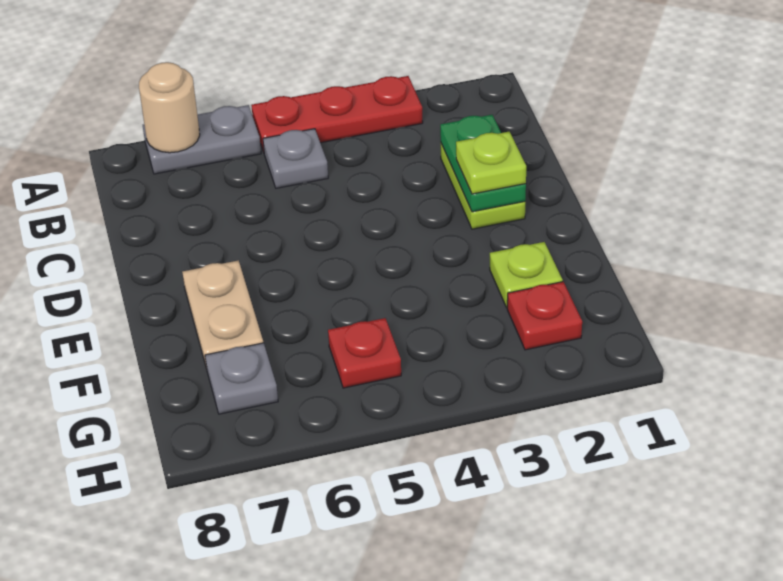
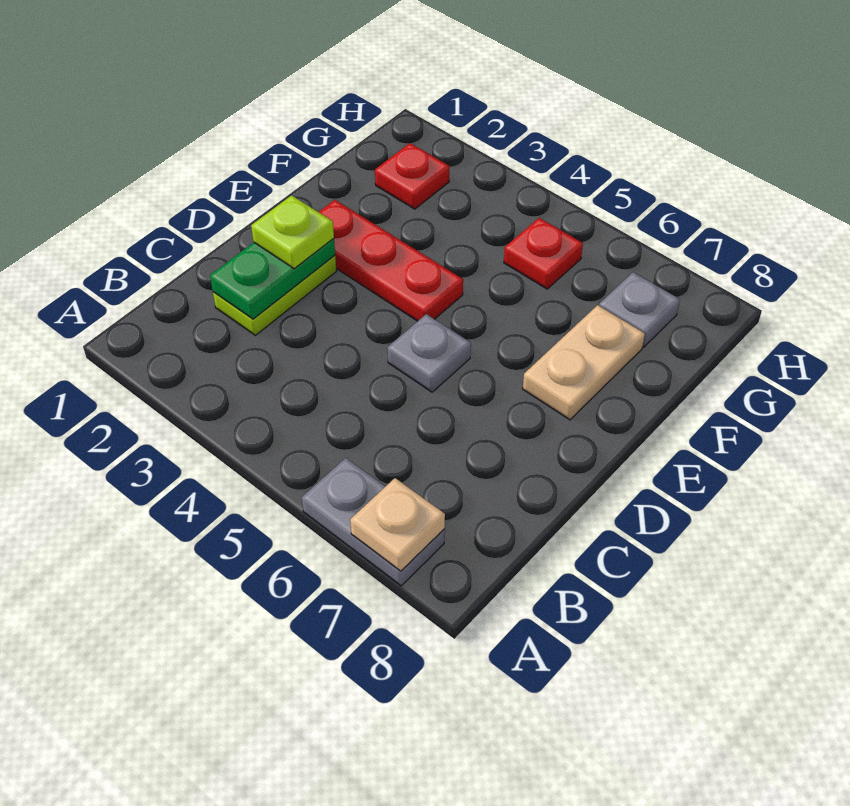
red plate A3:A5 level 1 -> red plate E2:E4 level 1
tan round brick A7 level 2 -> tan plate A7 level 2
grey plate B5 level 1 -> grey plate D5 level 1
lime plate F2 level 1 -> none

